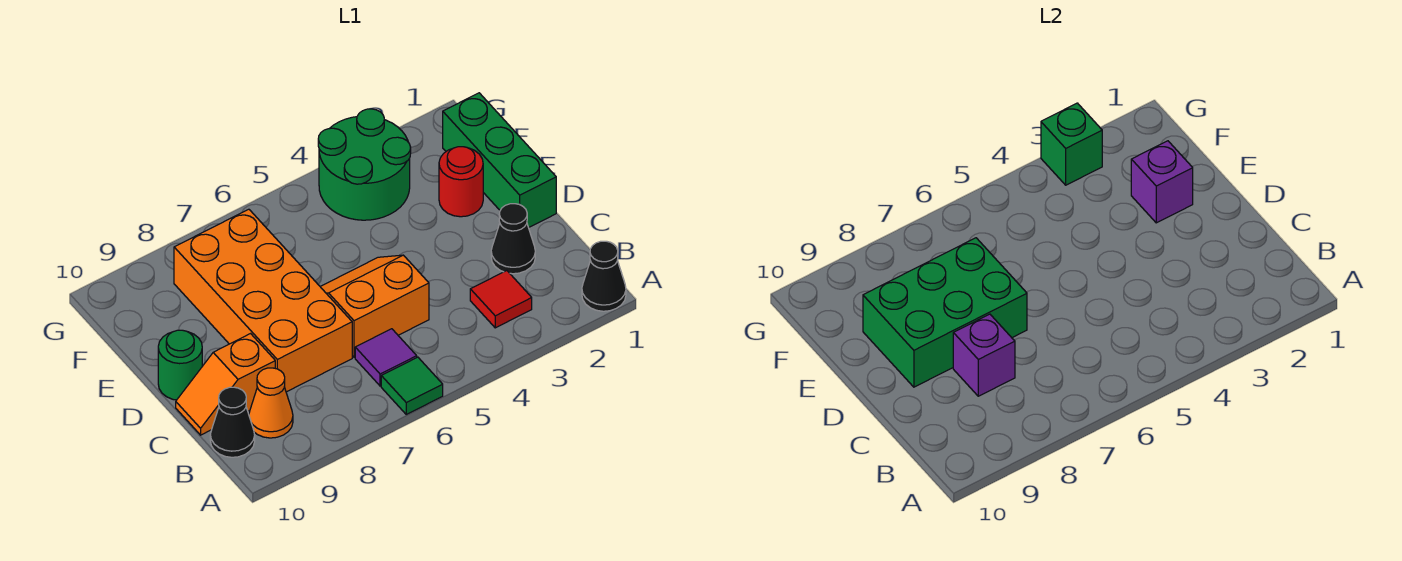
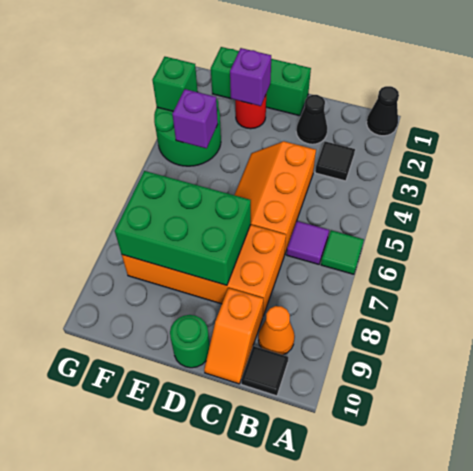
red tile B3 level 1 -> black tile B3 level 1
black cone B10 level 1 -> black tile B10 level 1
orange slope C5:D6 level 1 top C -> orange slope C4:D6 level 1 top C
purple brick C8 level 2 -> purple brick F4 level 2
green brick D7:E9 level 2 -> green brick D7:F8 level 2

